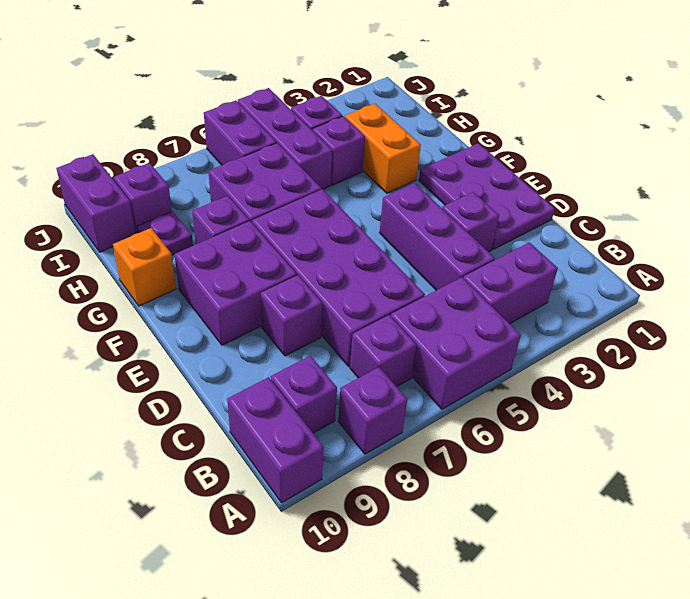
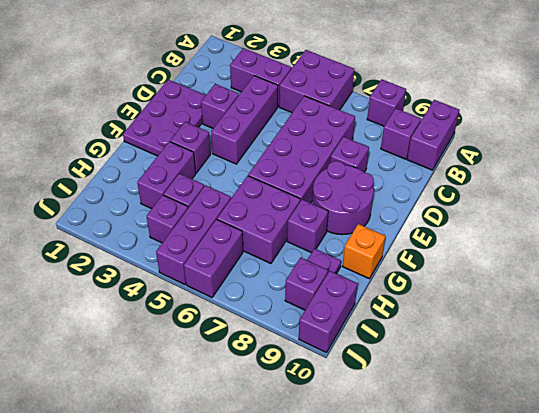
purple brick B7 level 1 -> purple brick F3 level 1
purple brick E8:F9 level 1 -> purple round brick E8:F9 level 1
orange brick G3:H3 level 1 -> purple brick G3:H3 level 1

